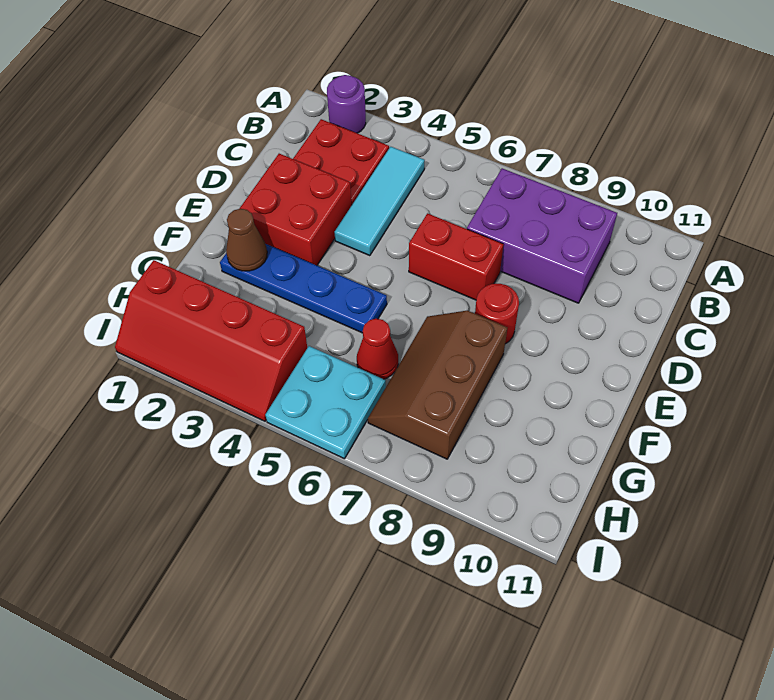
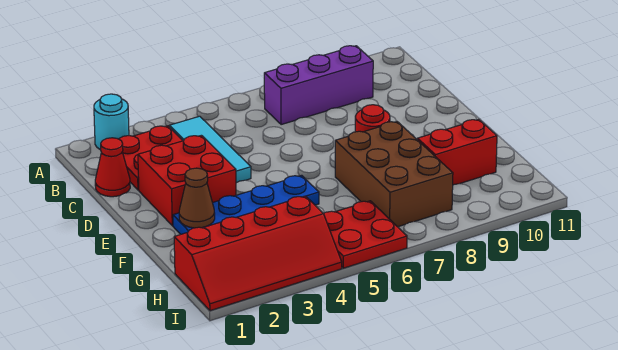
purple round brick A2 level 1 -> cyan round brick A2 level 1
purple brick B7:C9 level 1 -> purple brick B7:B9 level 1
red brick D6:D7 level 1 -> red brick G9:G10 level 1
brown slope F7:H8 level 1 top 8 -> brown brick F7:H8 level 1
red cone G6 level 1 -> red cone C1 level 1
cyan plate H5:I6 level 1 -> red plate H5:I6 level 1

